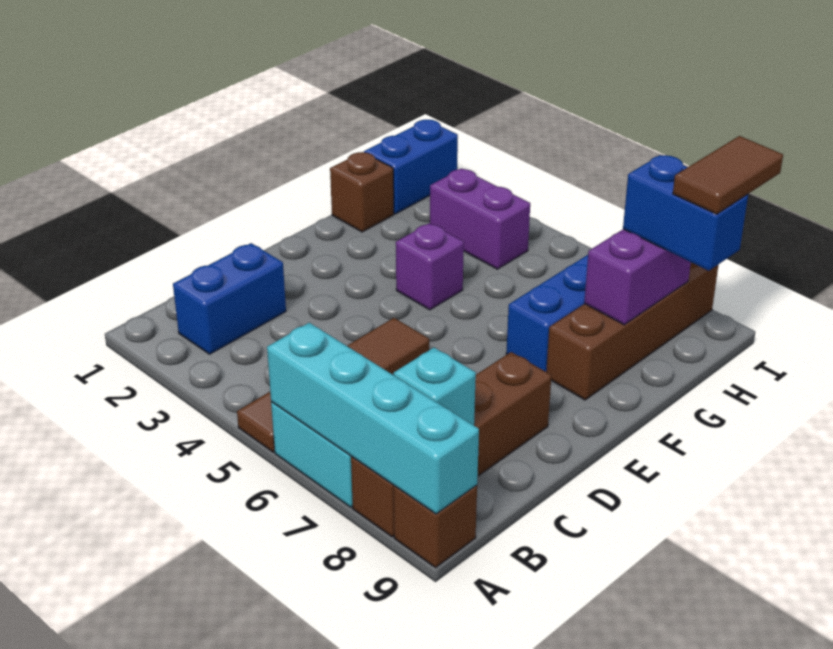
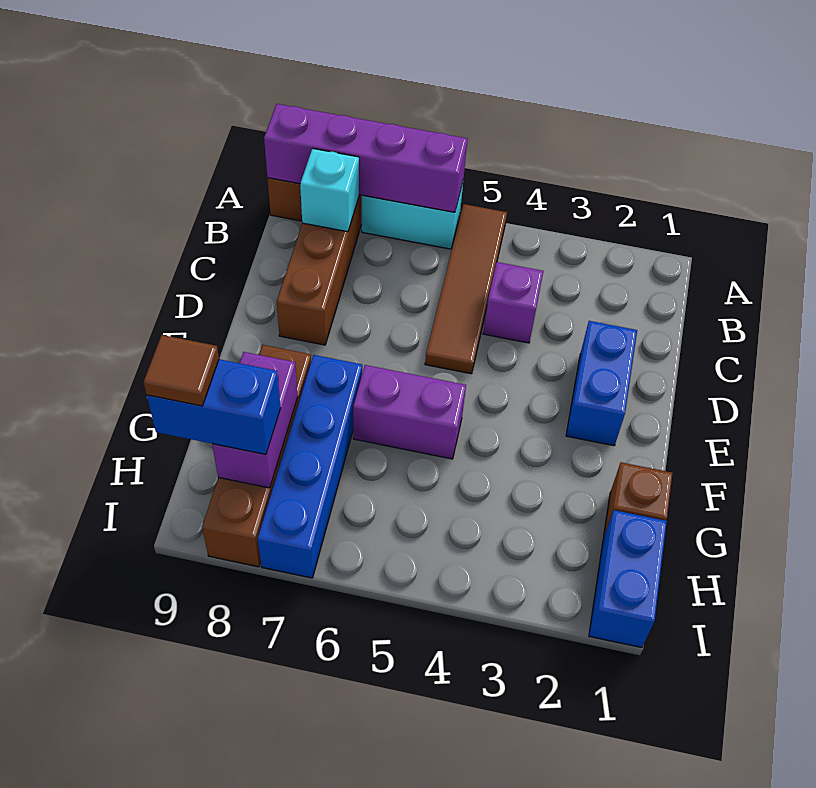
cyan brick A6:A9 level 2 -> purple brick A6:A9 level 2
blue brick B2:C2 level 1 -> blue brick D2:E2 level 1
purple brick F4 level 1 -> purple brick C4 level 1
purple brick H3:H4 level 1 -> purple brick F5:F6 level 1
brown tile H9:I9 level 4 -> brown tile H9 level 4

